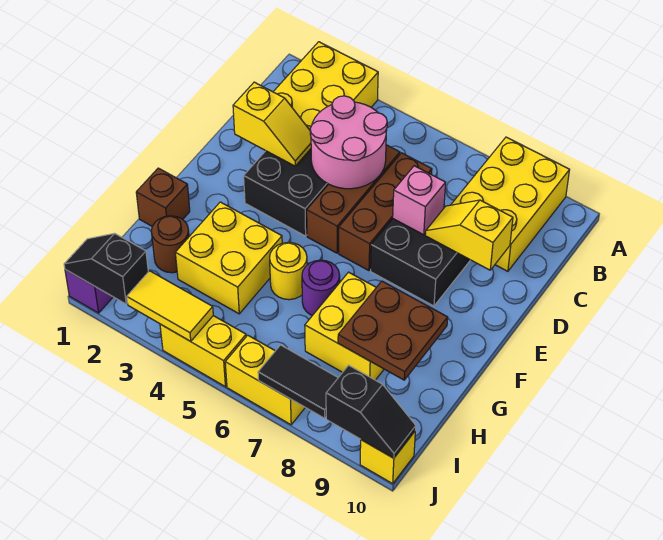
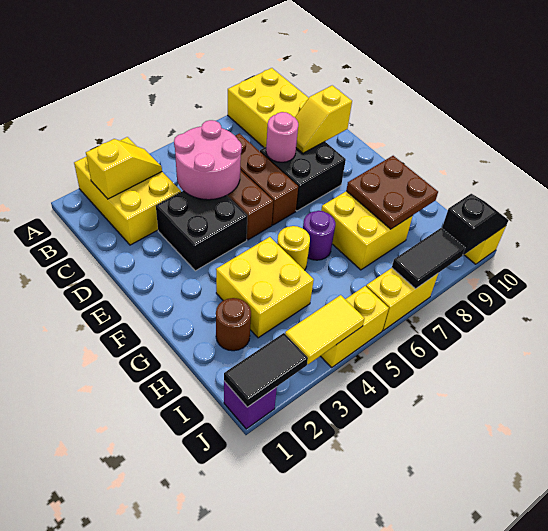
yellow slope D2:D3 level 2 top 2 -> yellow slope B2:B3 level 2 top 2
pink brick D7 level 2 -> pink round brick D7 level 2
brown brick G1 level 1 -> none
black slope J1:J2 level 2 top 2 -> black tile J1:J2 level 2

